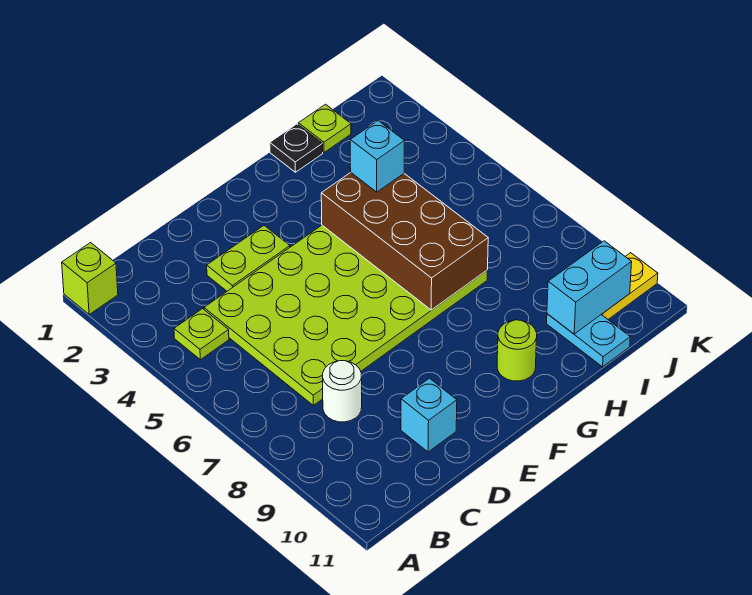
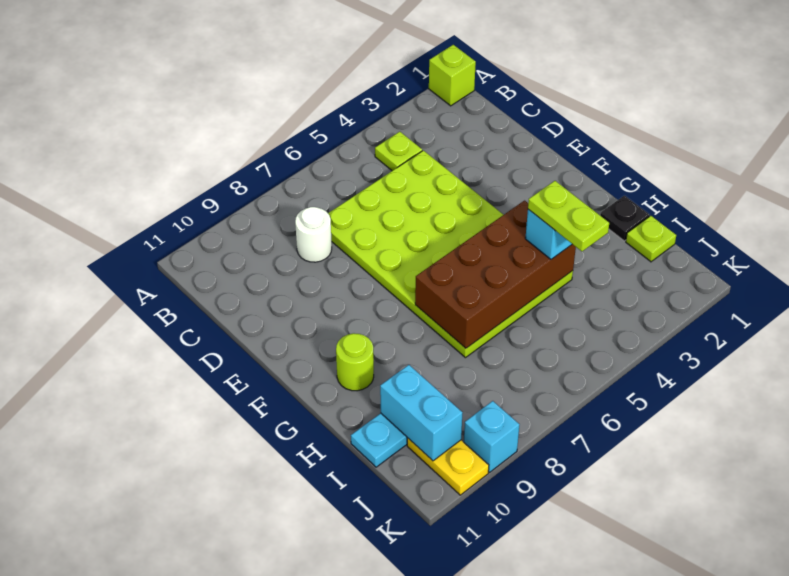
lime plate D3:E3 level 1 -> lime plate H4:I4 level 4
cyan brick D10 level 1 -> cyan brick K9 level 1

